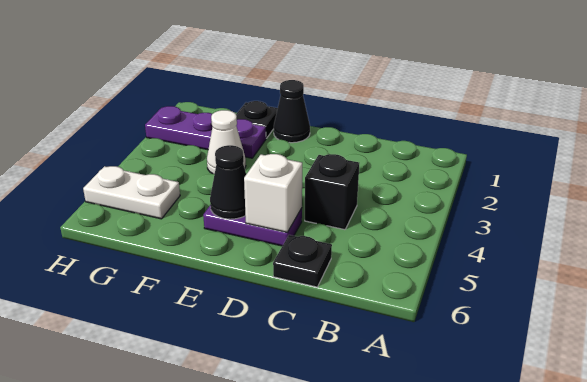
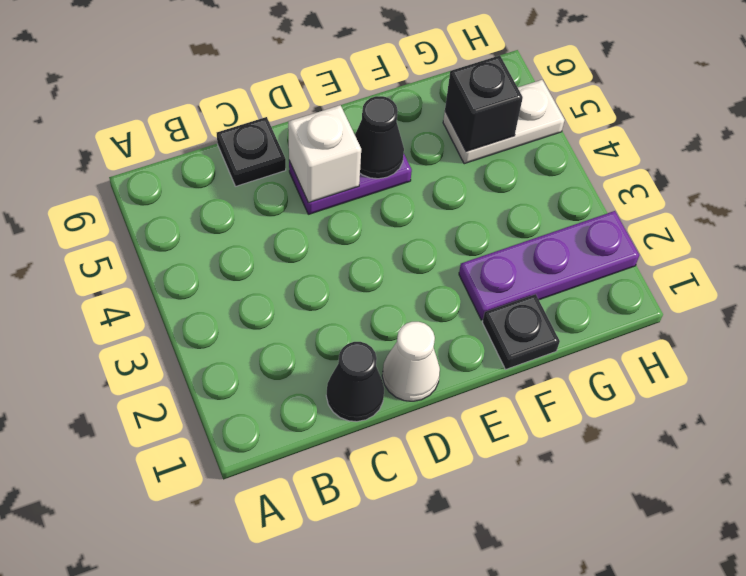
black brick C4 level 1 -> black brick G5 level 2
black cone E1 level 1 -> black cone C1 level 1
white cone F3 level 1 -> white cone D1 level 1

